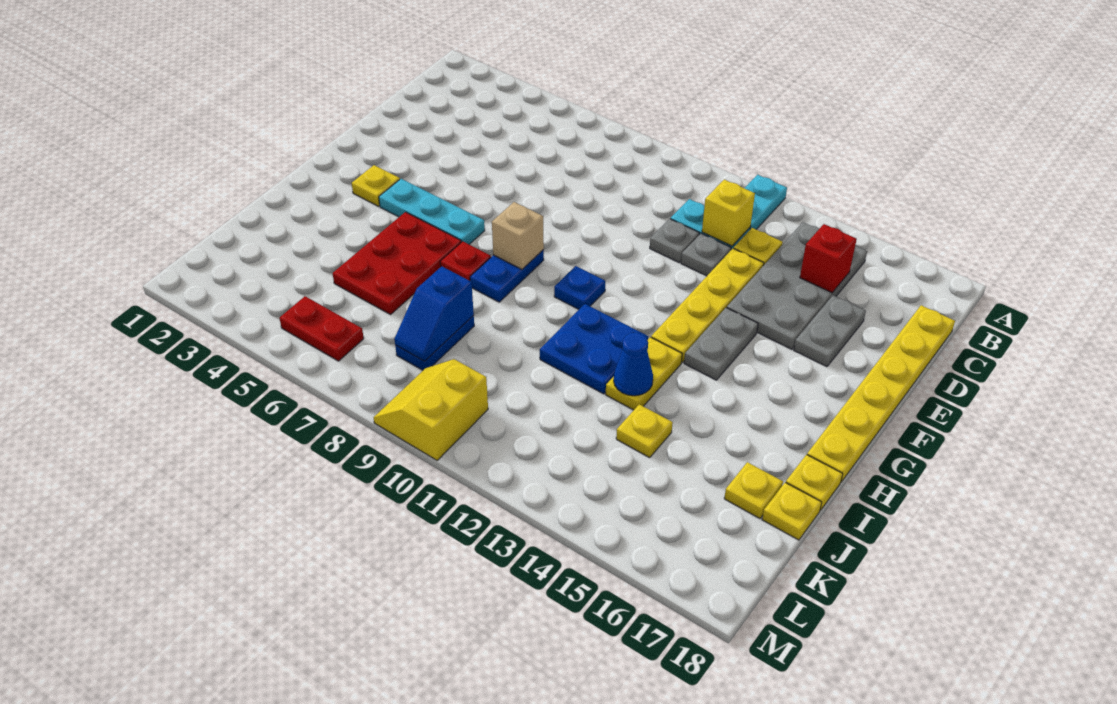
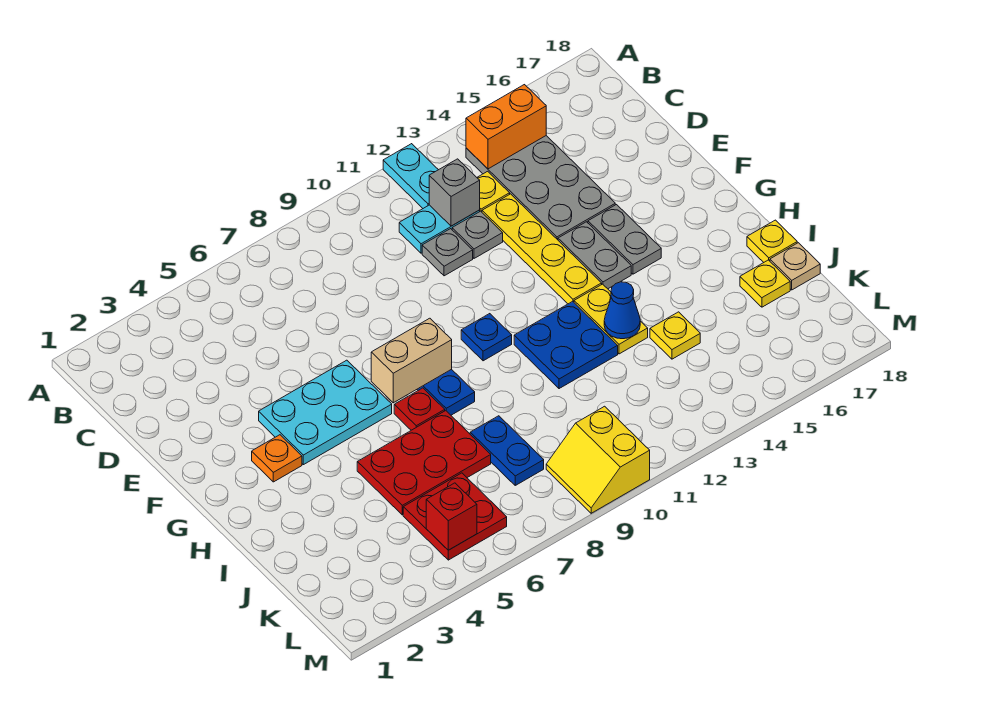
none -> orange brick B14:B15 level 2
yellow brick C12 level 2 -> grey brick C12 level 2
red brick C15 level 2 -> red brick L5 level 2
yellow plate C18:H18 level 1 -> none
grey plate D16:E16 level 1 -> grey plate F15:G15 level 1
yellow plate G3 level 1 -> orange plate G3 level 1
cyan plate G4:G6 level 1 -> cyan plate F4:G6 level 1
tan brick G8 level 2 -> tan brick G7:G8 level 2
red plate H5:J6 level 1 -> red plate I5:J7 level 1
blue slope J8:K8 level 2 top J -> none
yellow plate J18 level 1 -> tan plate J18 level 1
red plate L5:L6 level 1 -> red plate K5:L6 level 1

